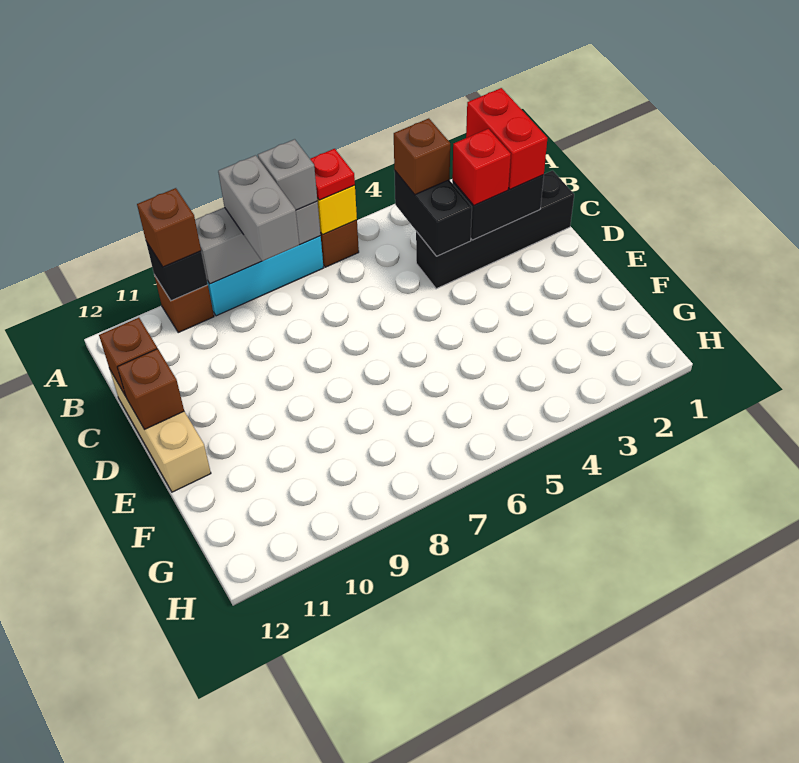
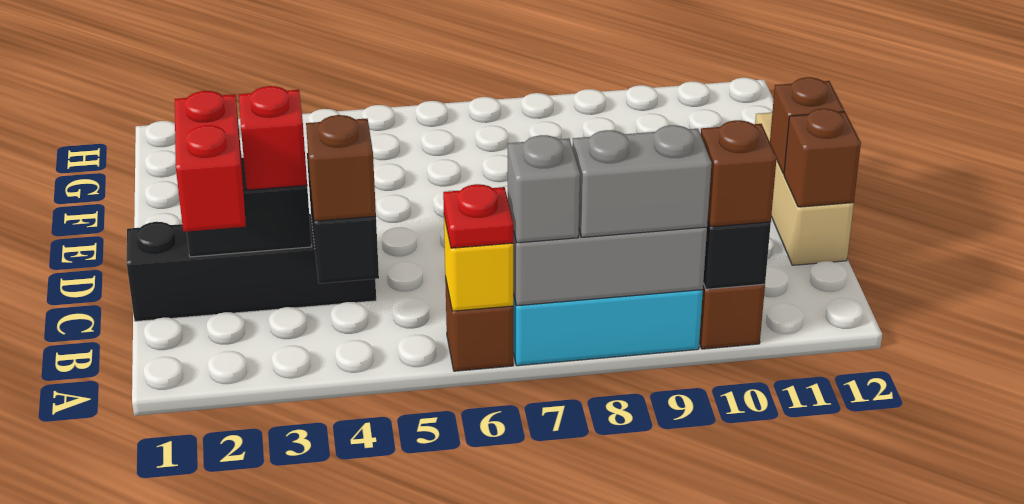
grey brick A8:B8 level 3 -> grey brick A8:A9 level 3

